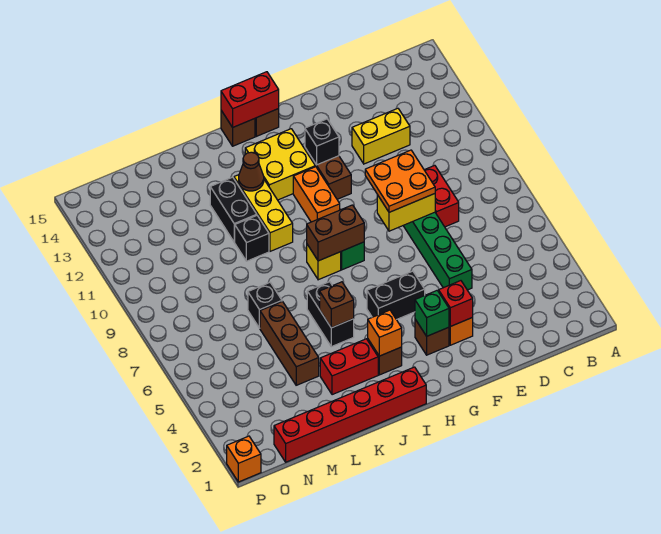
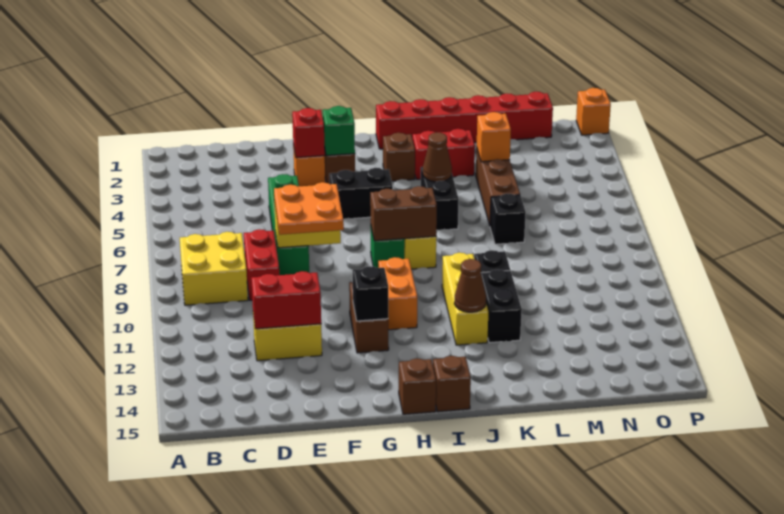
yellow brick H12:I13 level 1 -> yellow brick B8:C9 level 1
red brick H15:I15 level 2 -> red brick D12:E12 level 2
orange brick I3 level 2 -> orange brick L4 level 2
brown brick J5 level 2 -> brown cone J5 level 2

